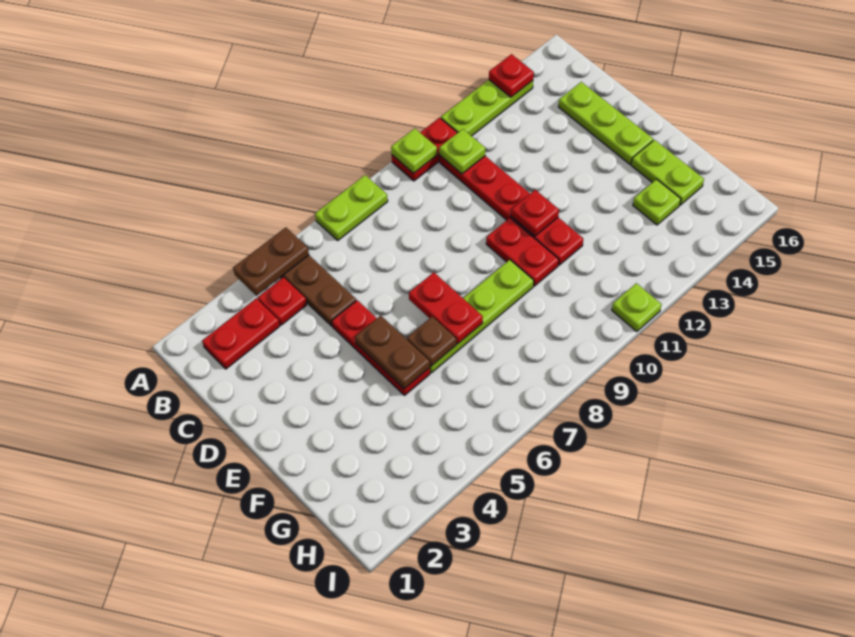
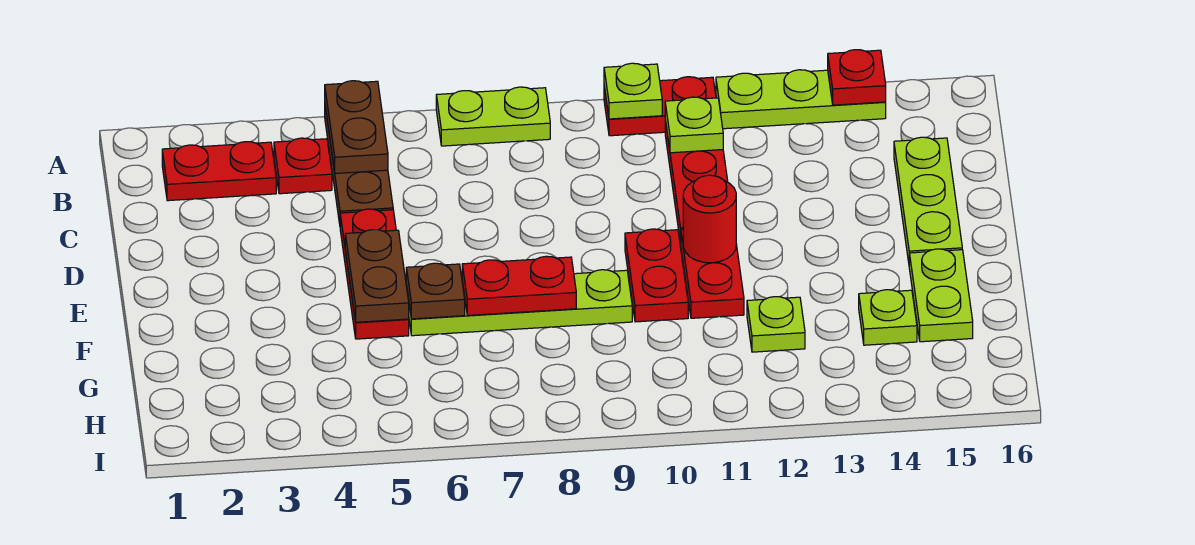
brown plate A4:A5 level 2 -> brown plate A5:B5 level 2
red plate E7:F7 level 2 -> red plate F7:F8 level 2
red plate E11 level 2 -> red round brick E11 level 2
lime plate I11 level 1 -> lime plate G12 level 1

